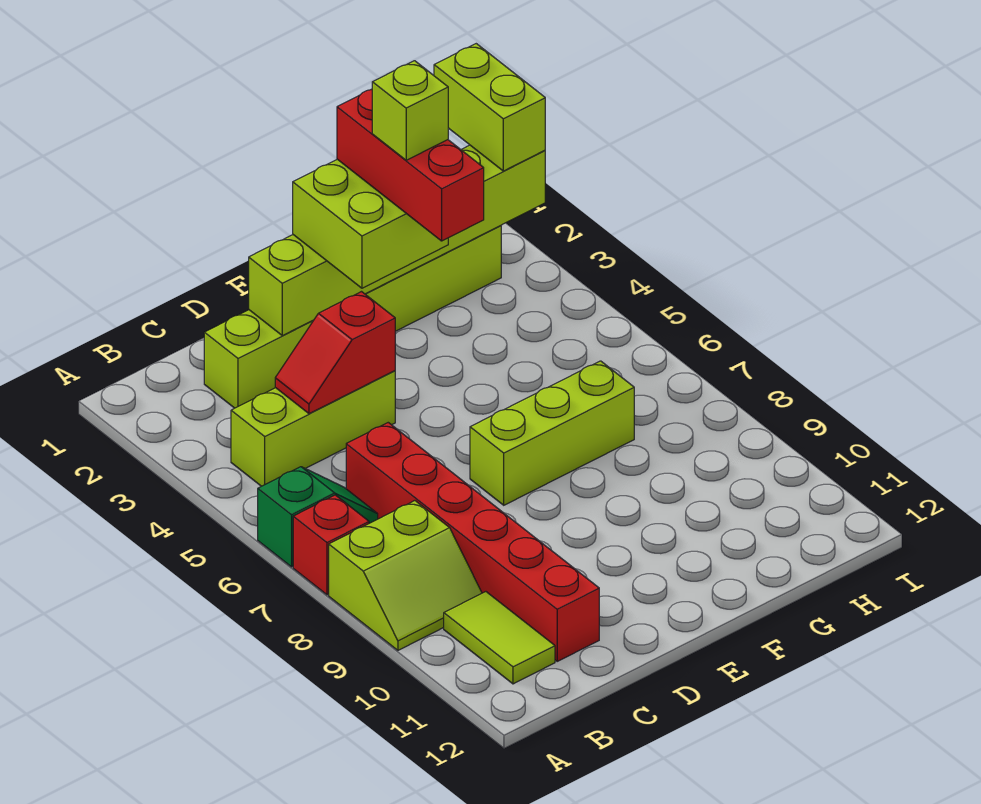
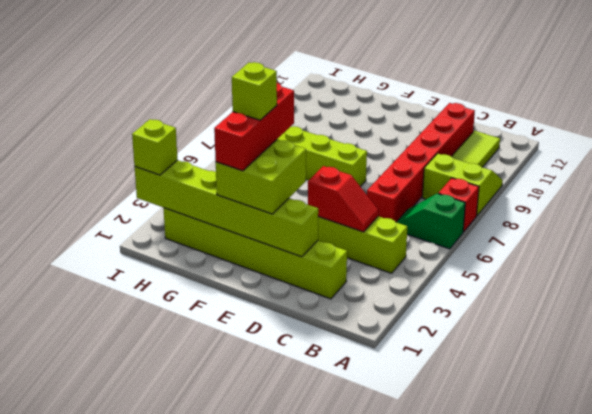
lime brick I1:I2 level 3 -> lime brick I2 level 3

